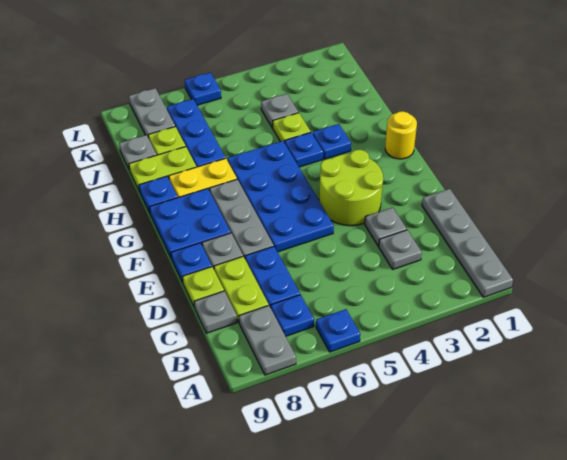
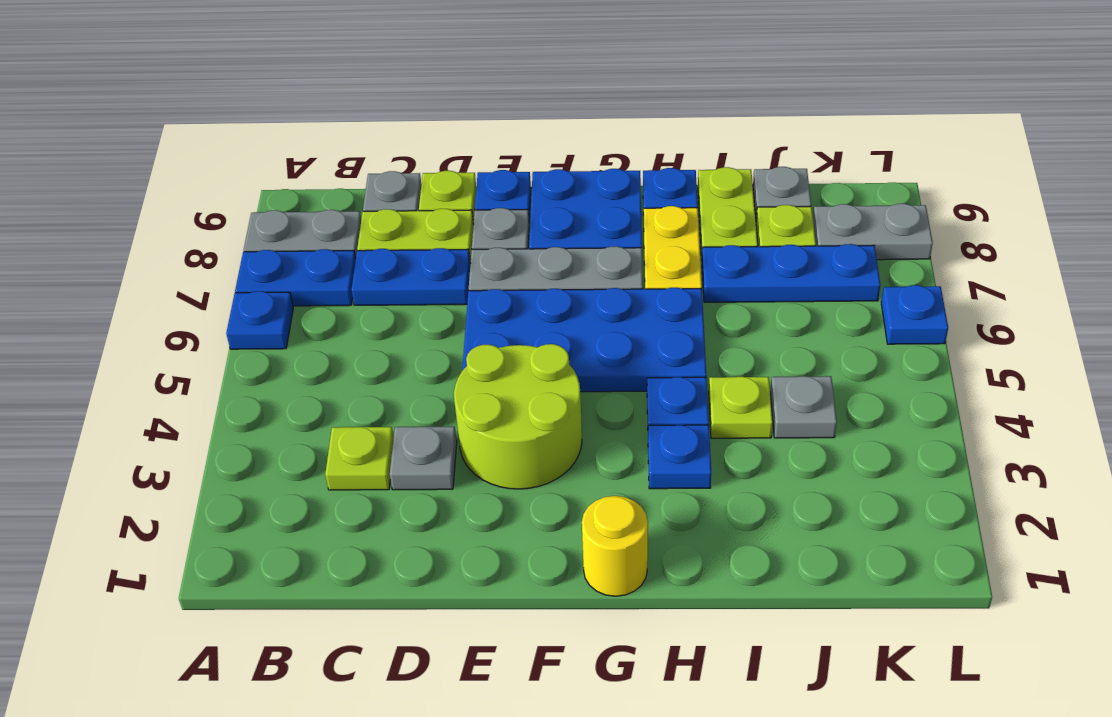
grey plate A1:D1 level 1 -> none
blue plate B7 level 1 -> blue plate A7:B7 level 1
grey plate C3 level 1 -> lime plate C3 level 1

